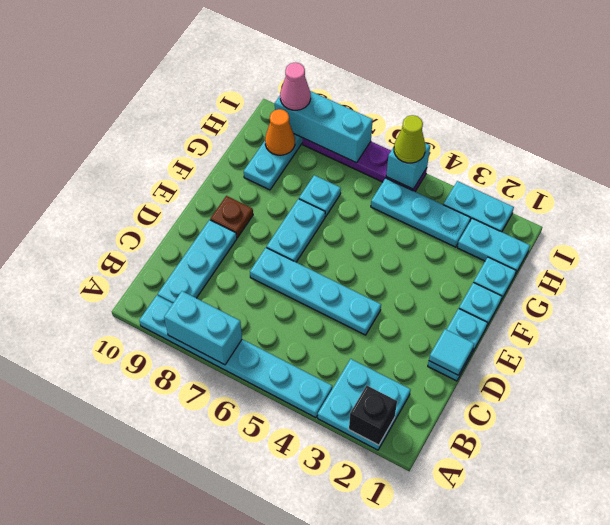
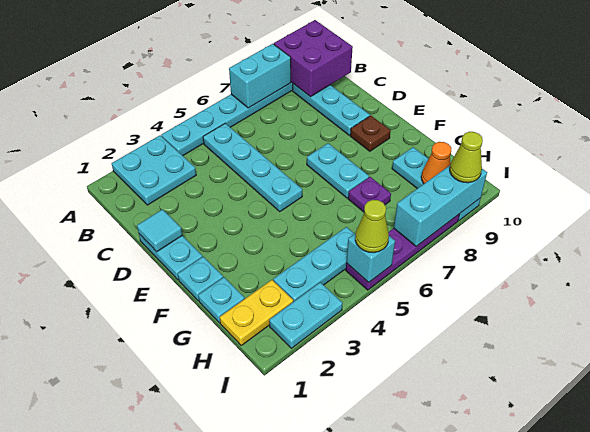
black brick A2 level 2 -> none
none -> purple brick A9:B10 level 2
cyan plate D4:D7 level 1 -> cyan plate B5:E5 level 1
cyan plate G7 level 1 -> purple plate G7 level 1
cyan plate H1:H2 level 1 -> yellow plate H1:H2 level 1
pink cone I9 level 3 -> lime cone I9 level 3

